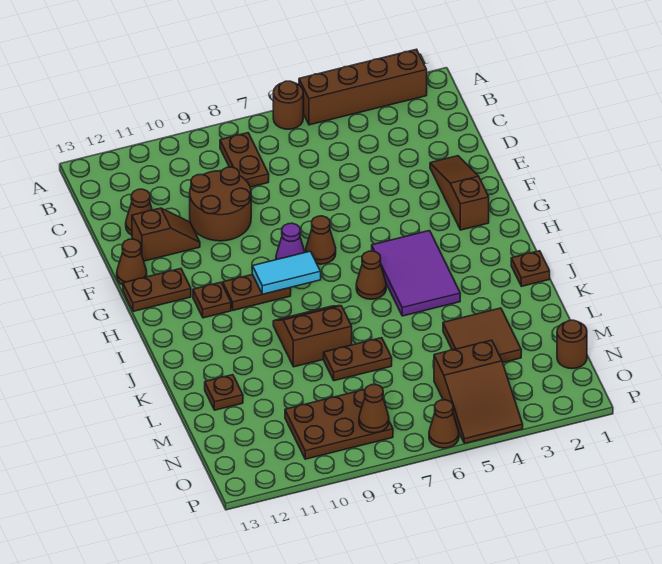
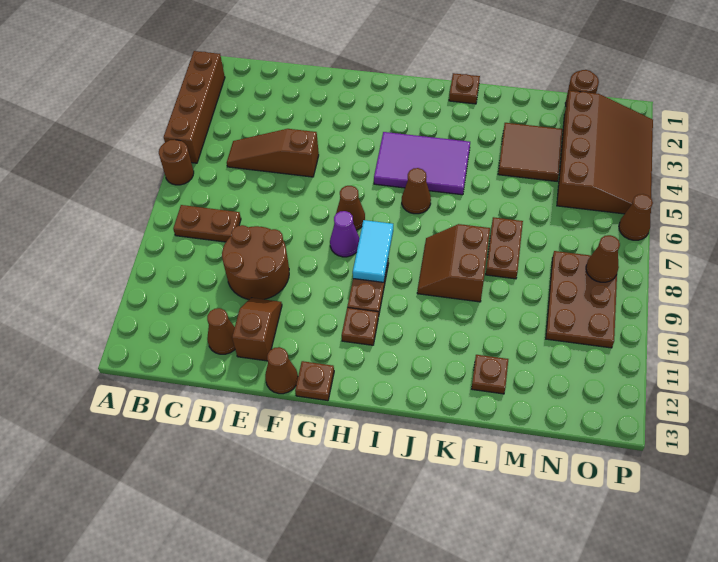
brown slope E2:G2 level 1 top G -> brown slope C5:E5 level 1 top E
brown plate G12:G13 level 1 -> brown plate G13 level 1
brown slope N4:P5 level 1 top N -> brown slope N2:P5 level 1 top N

